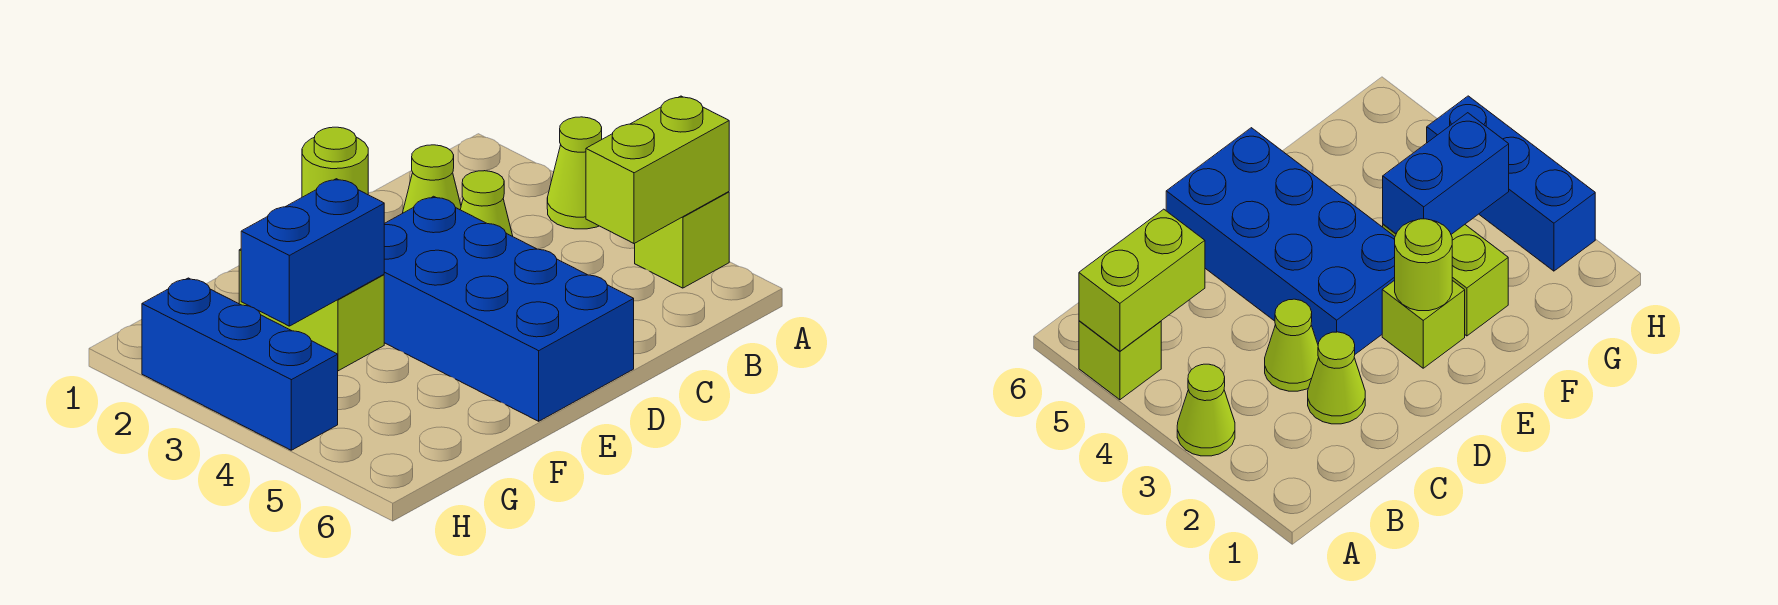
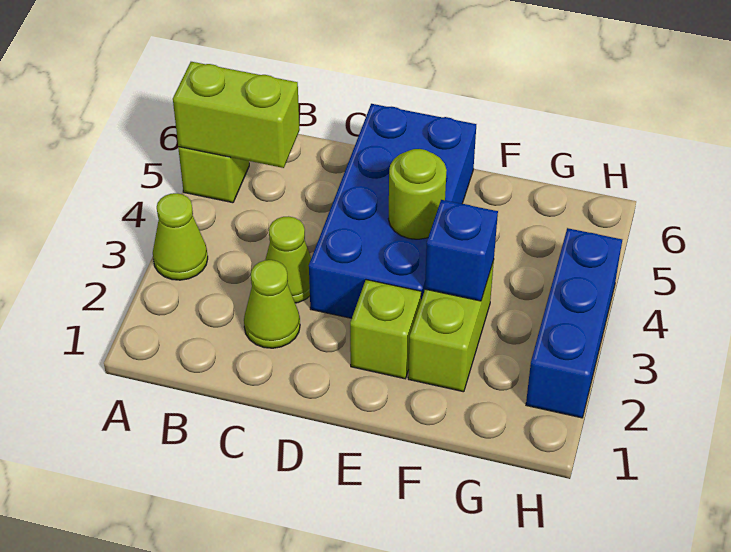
lime round brick E2 level 2 -> lime round brick E4 level 2
blue brick F3:G3 level 2 -> blue brick F3 level 2

